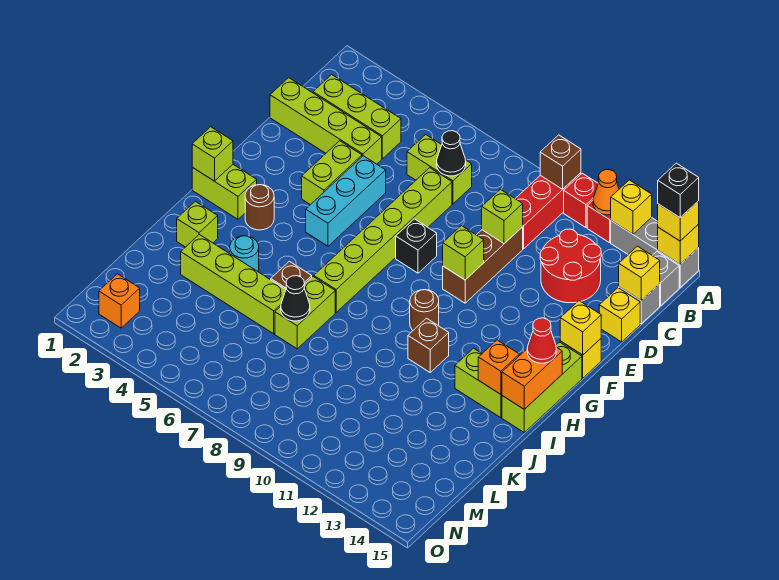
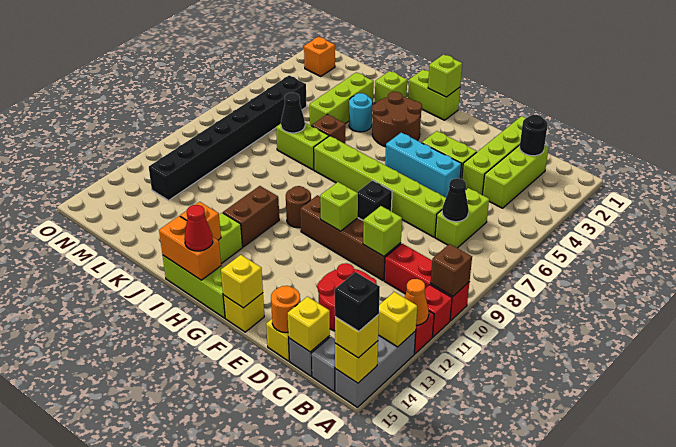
none -> black round brick C2 level 2
brown brick D10:F10 level 1 -> brown brick D10:G10 level 1
none -> orange round brick D15 level 2
lime brick H1:H2 level 1 -> lime brick H1:I1 level 1
brown round brick H3 level 1 -> brown round brick H3:I4 level 1
brown brick I11 level 1 -> brown brick I11:I12 level 1
lime brick K3:K6 level 1 -> lime brick K3:K5 level 1
none -> black brick M5:M12 level 1

